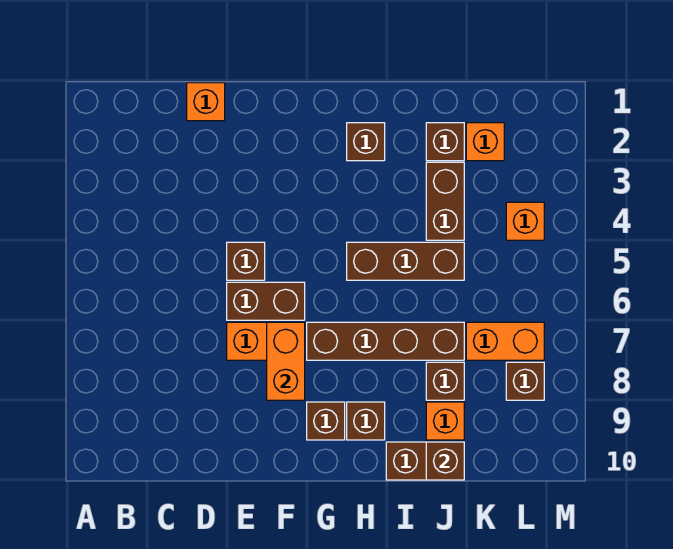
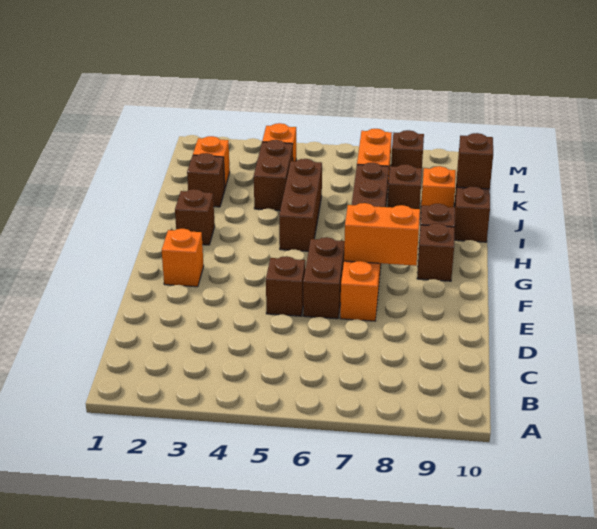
orange brick D1 level 1 -> orange brick F2 level 1
brown brick J3:J4 level 1 -> brown brick J4:K4 level 1

